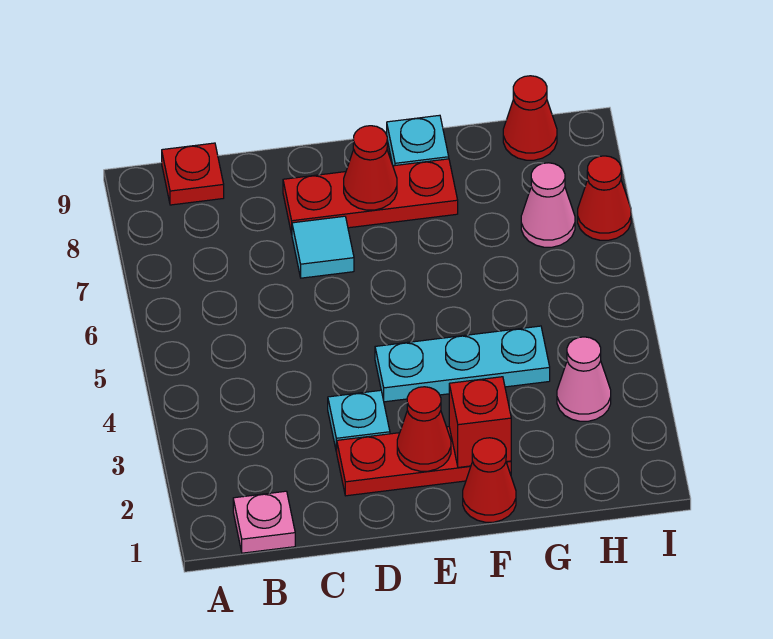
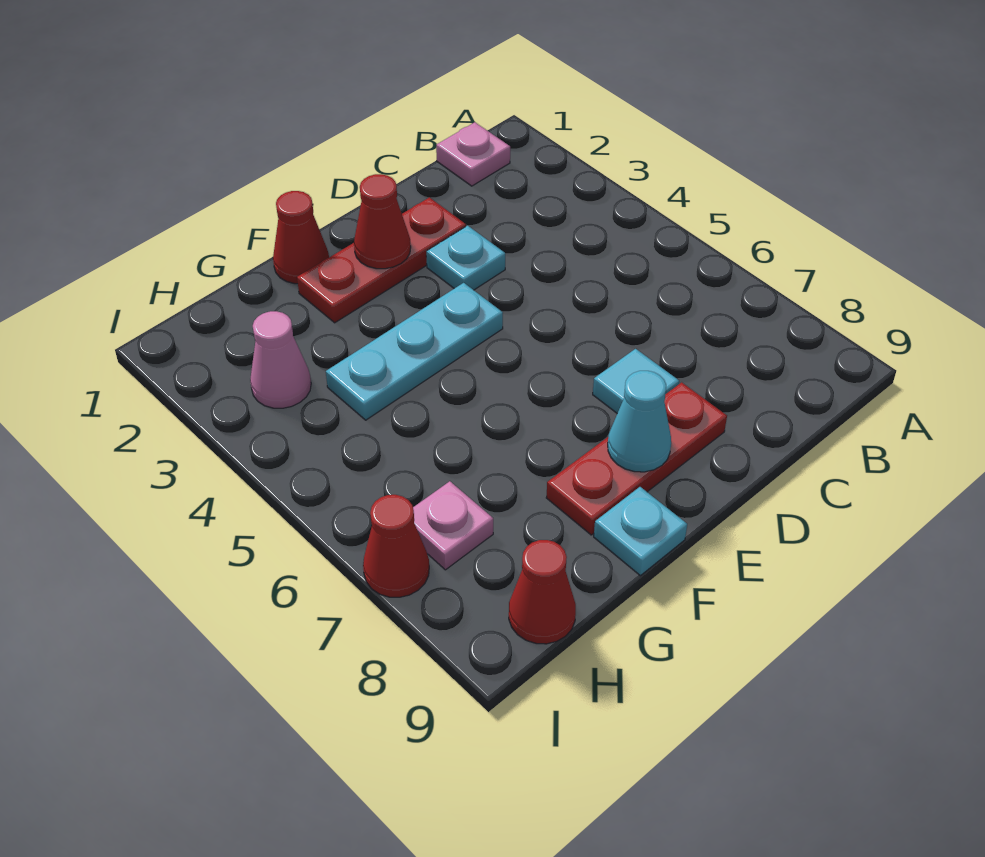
red plate B9 level 1 -> none
red cone E8 level 2 -> cyan cone E8 level 2
red brick F2 level 2 -> none
pink cone H7 level 1 -> pink plate H7 level 1

